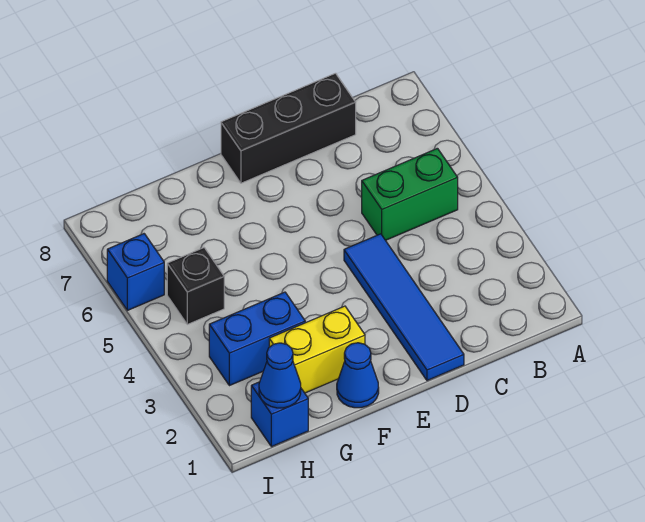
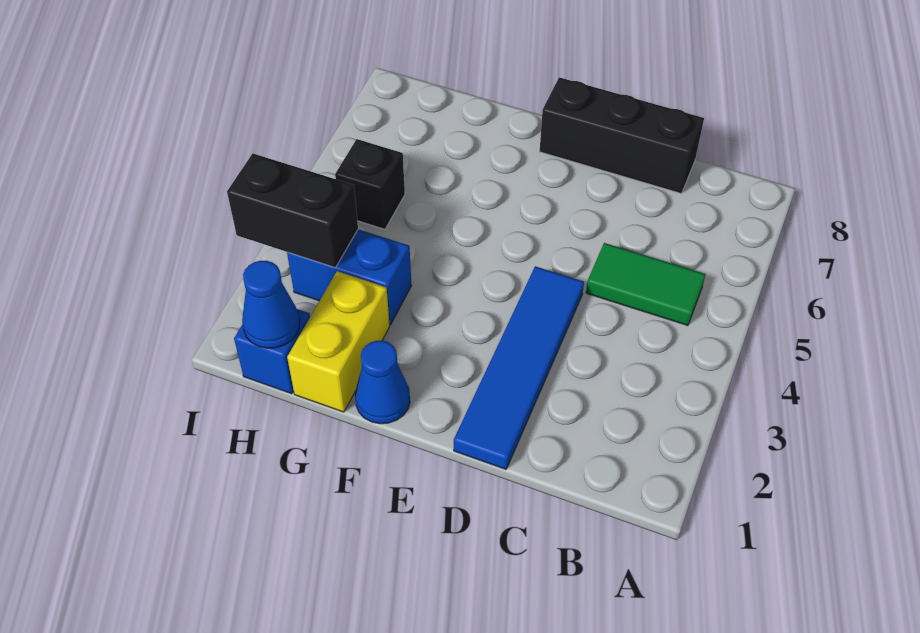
green brick B5:C5 level 1 -> green tile B5:C5 level 1
yellow brick F2:G2 level 1 -> yellow brick G1:G2 level 1
none -> black brick H3:I3 level 2
blue brick I6 level 1 -> none

